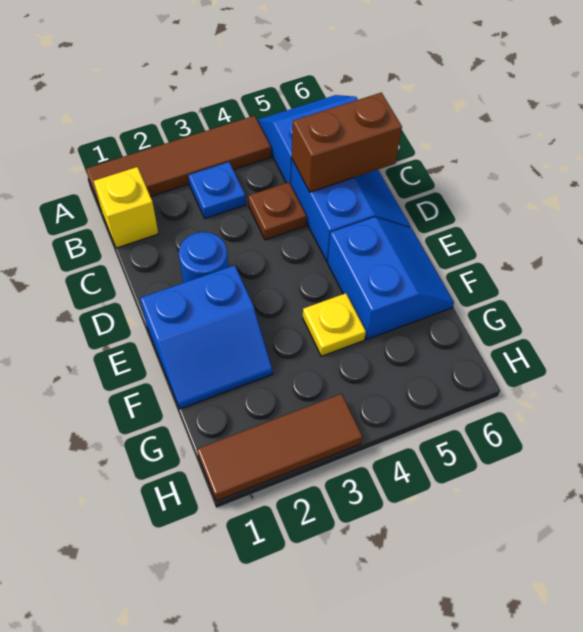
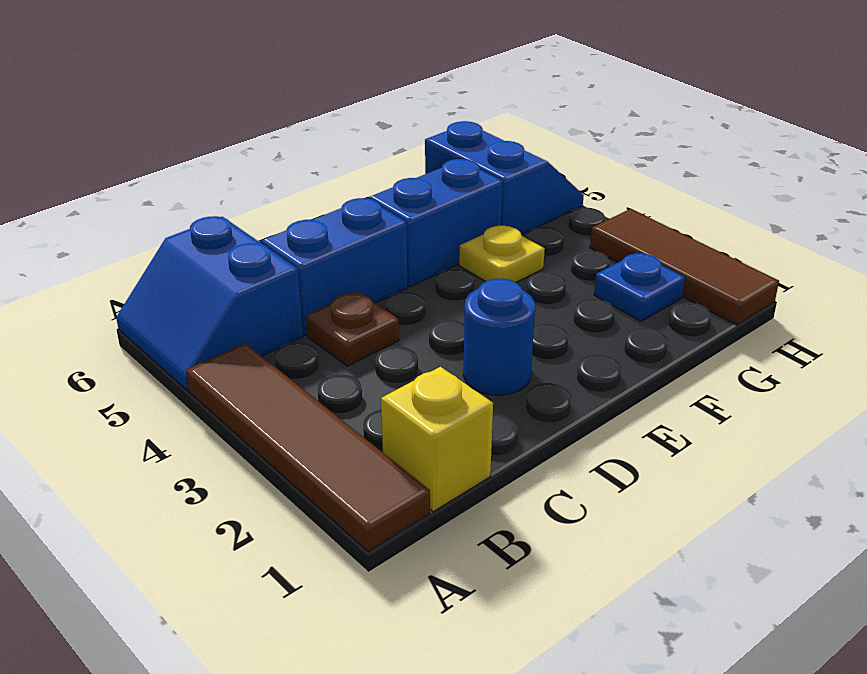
blue plate B3 level 1 -> blue plate G2 level 1
brown brick C5:C6 level 2 -> none
blue slope E1:F2 level 1 top E -> blue slope G5:H6 level 1 top G

